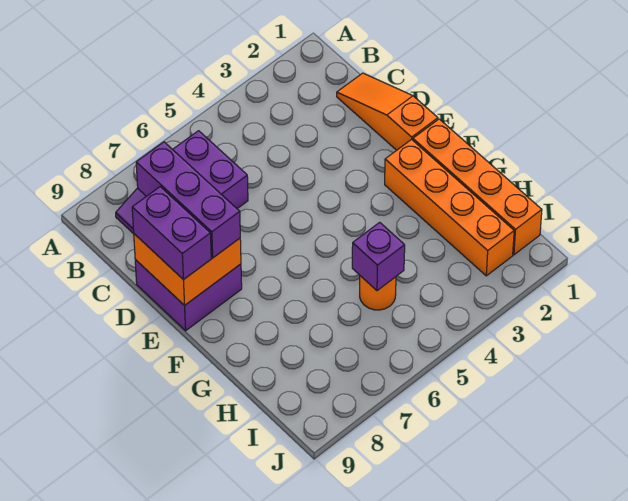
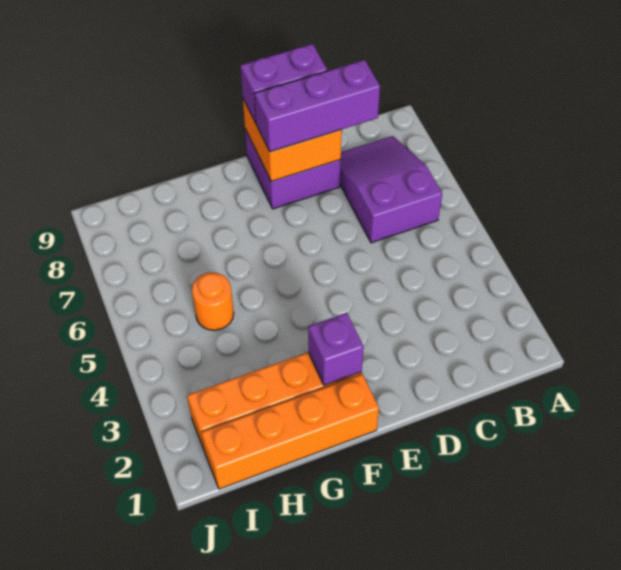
orange slope C1:E1 level 1 top E -> none
purple brick H5 level 2 -> purple brick F2 level 2

